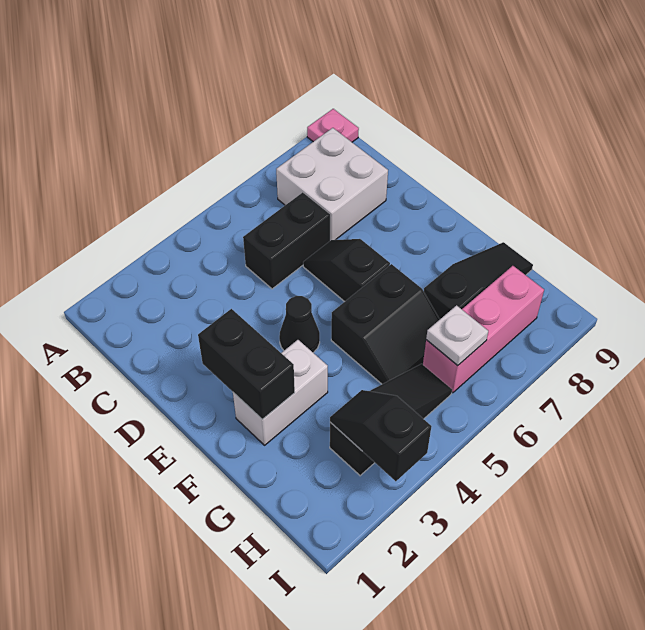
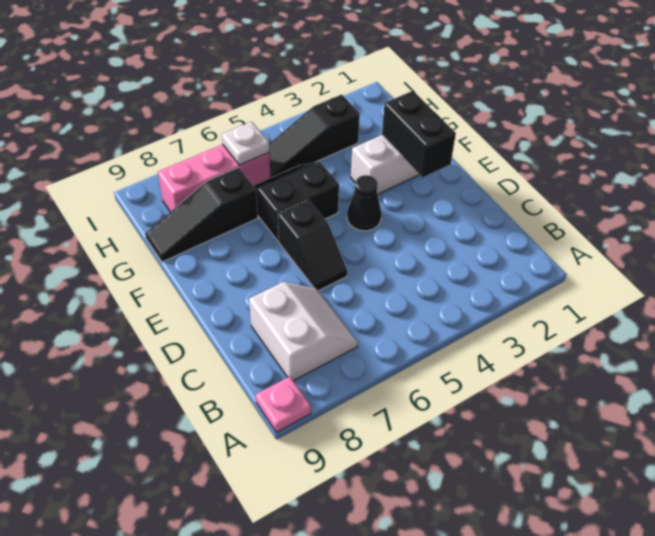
white brick B7:C8 level 1 -> white slope B7:C8 level 1 top 8
black brick C5:C6 level 1 -> none
black slope H3:I3 level 2 top I -> none

